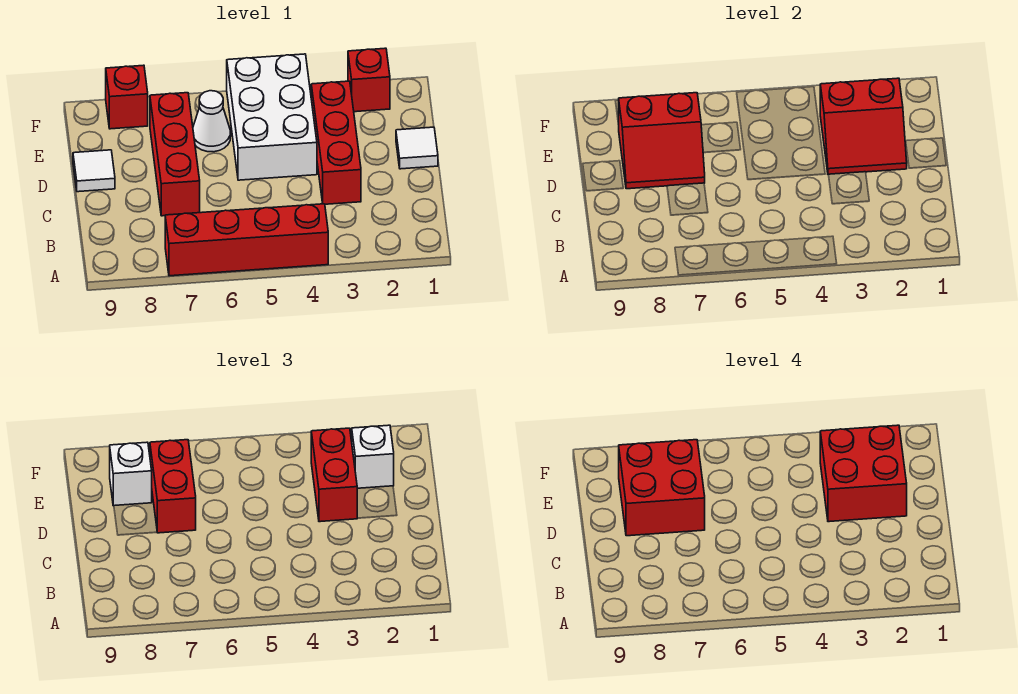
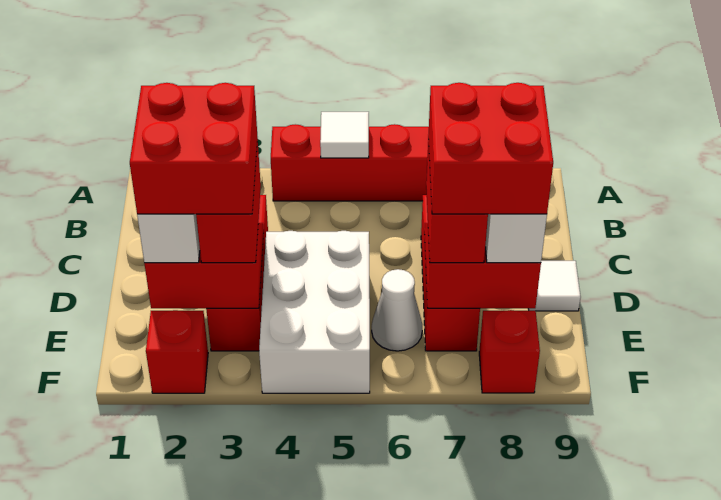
white tile D1 level 1 -> white tile A5 level 2

